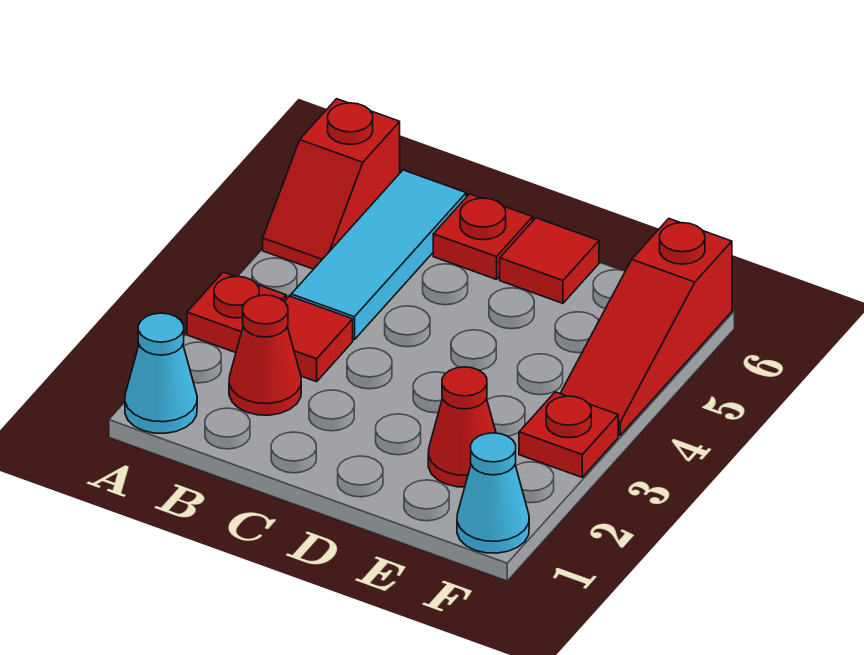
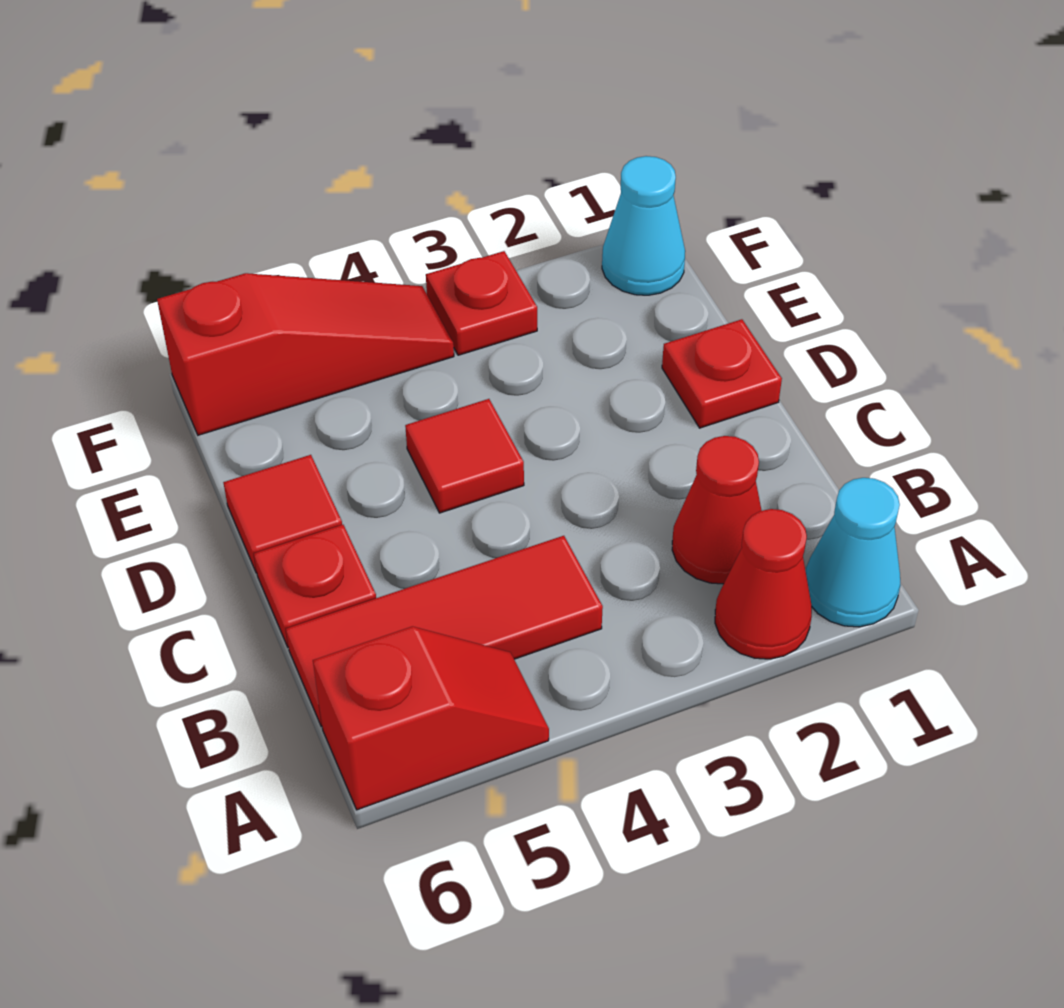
red plate A3 level 1 -> red plate D1 level 1
red tile B3 level 1 -> red tile D4 level 1
cyan tile B4:B6 level 1 -> red tile B4:B6 level 1
red cone E2 level 1 -> red cone A2 level 1

